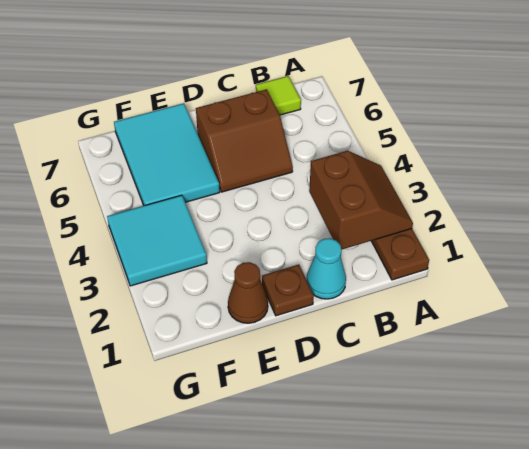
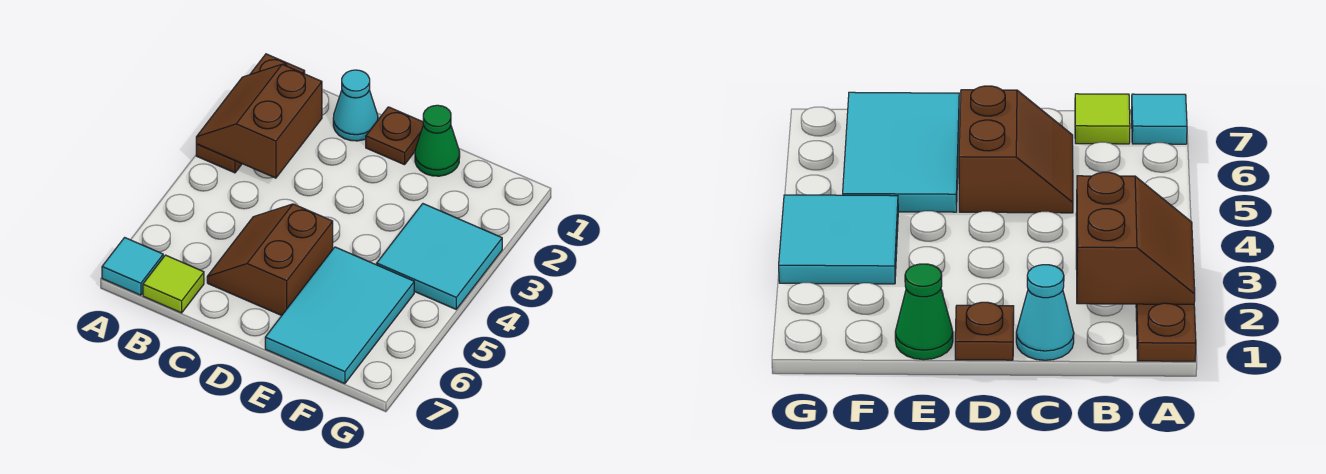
none -> cyan tile A7 level 1
brown slope C5:D6 level 1 top 6 -> brown slope C5:D6 level 1 top D
brown cone E1 level 1 -> green cone E1 level 1

